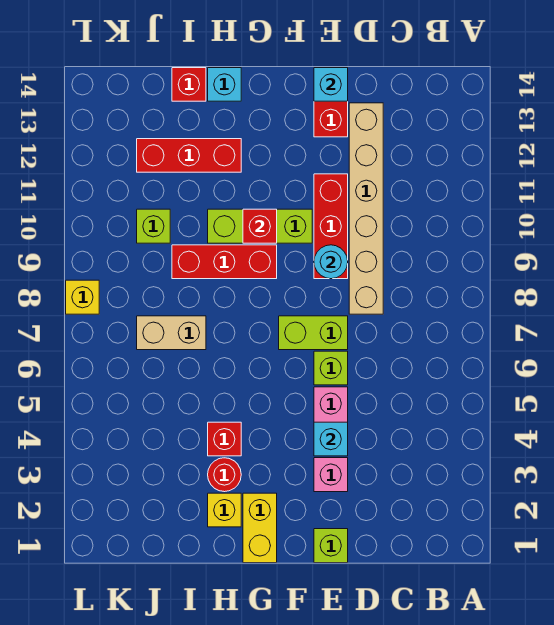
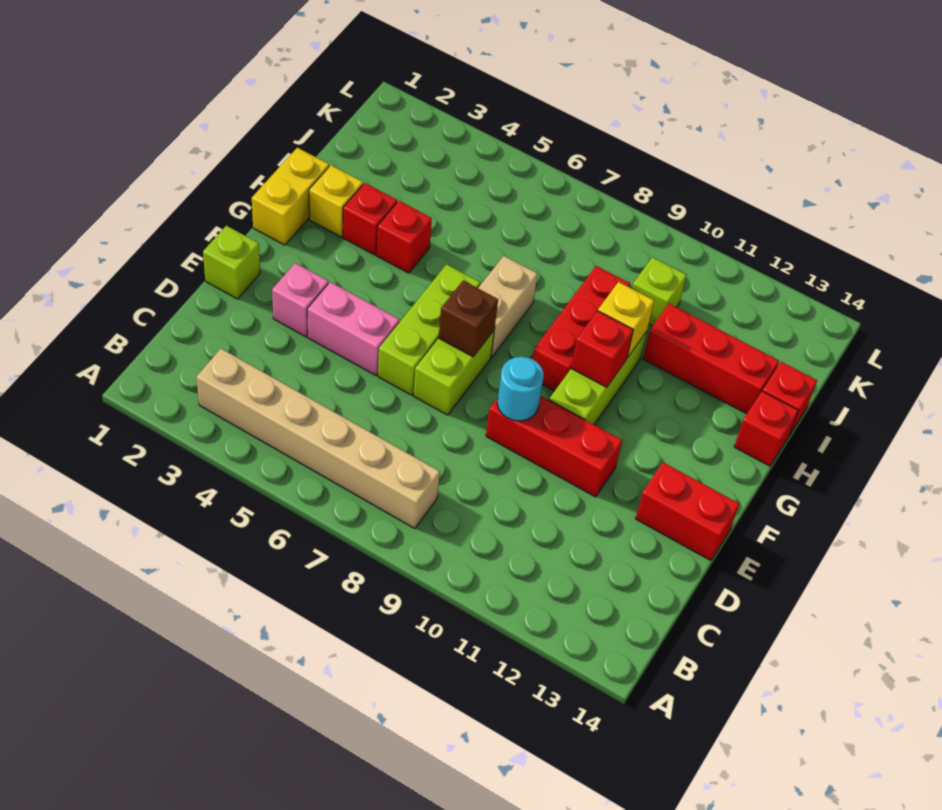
tan brick D8:D13 level 1 -> tan brick B3:B8 level 1
cyan brick E4 level 2 -> none
lime brick E6 level 1 -> lime brick E6:G6 level 1
cyan brick E14 level 2 -> none
none -> brown brick F7 level 2
yellow brick G1:G2 level 1 -> yellow brick G1:H1 level 1
red round brick H3 level 1 -> red brick H3 level 1
red brick H12:J12 level 1 -> red brick I11:I13 level 1
cyan brick H14 level 1 -> red brick H14 level 1
tan brick I7:J7 level 1 -> tan brick G7:H7 level 1
yellow brick L8 level 1 -> yellow brick H10 level 2

